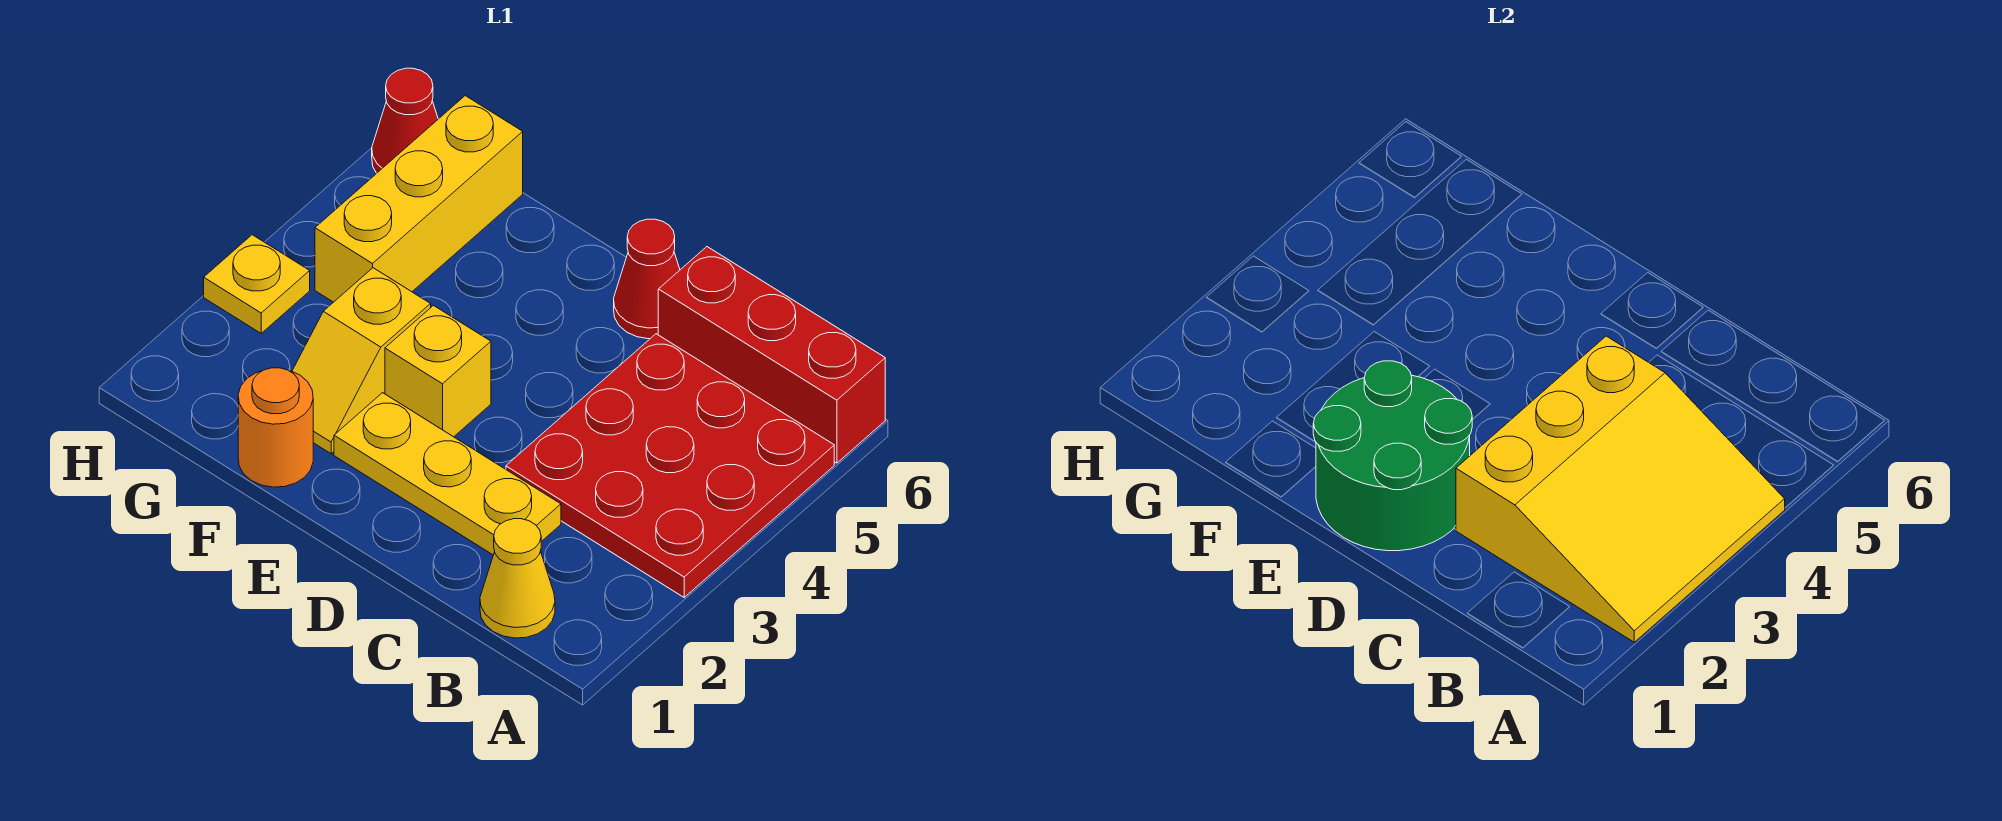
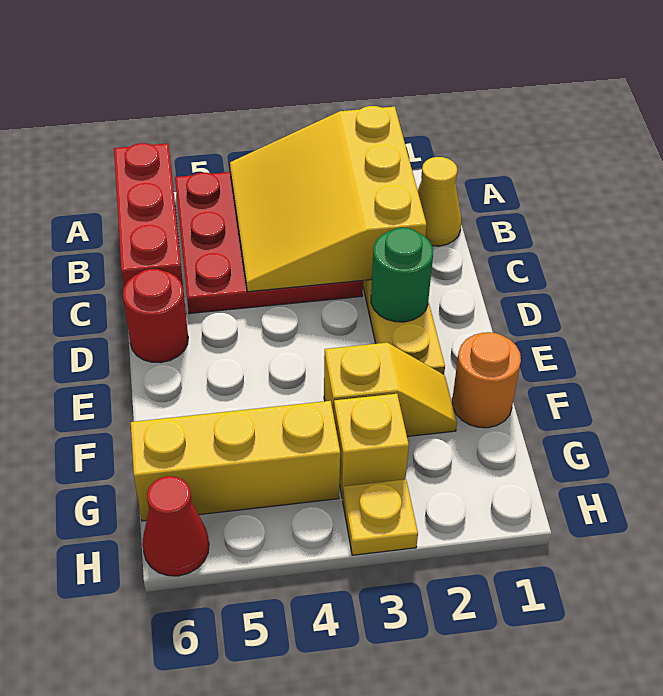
yellow slope A2:C4 level 2 top C -> yellow slope A2:C4 level 2 top 2
green round brick D1:E2 level 2 -> green round brick D2 level 2
red cone D6 level 1 -> red round brick D6 level 1
yellow brick E3 level 1 -> yellow brick G3 level 1

